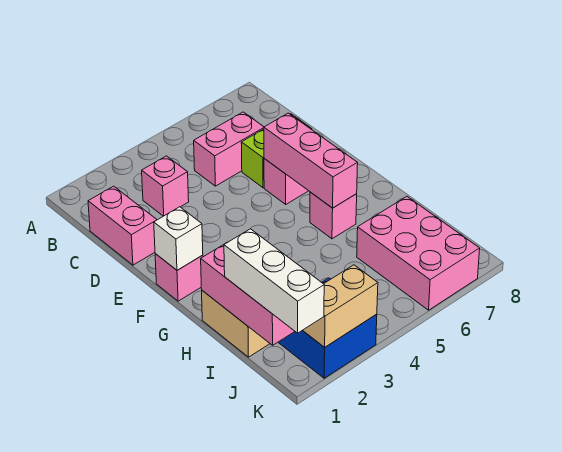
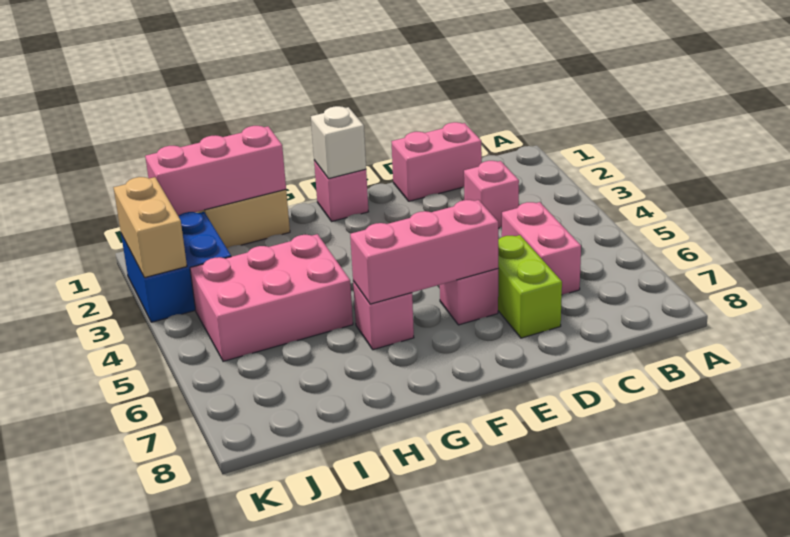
white brick I1:K1 level 3 -> none
pink brick I6:K7 level 1 -> pink brick H4:J5 level 1

